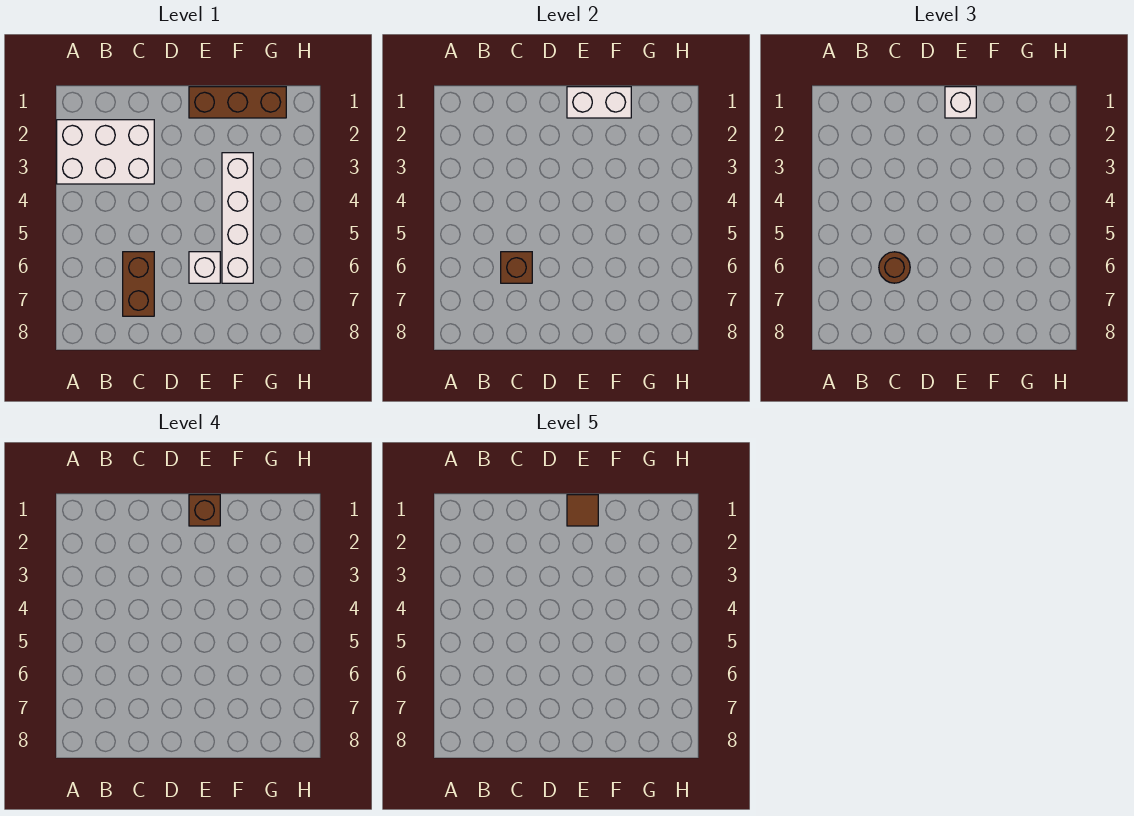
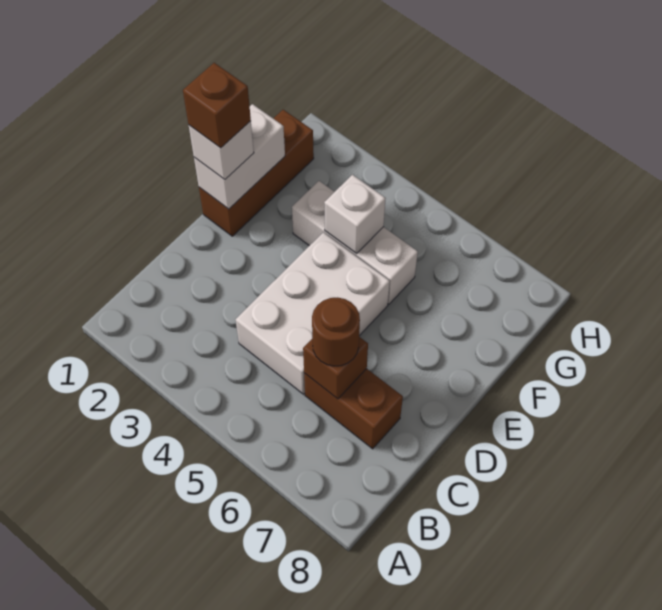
white brick A2:C3 level 1 -> white brick C4:E5 level 1
brown tile E1 level 5 -> none
white brick E6 level 1 -> white brick F4 level 2
white brick F3:F6 level 1 -> white brick F3:F5 level 1

